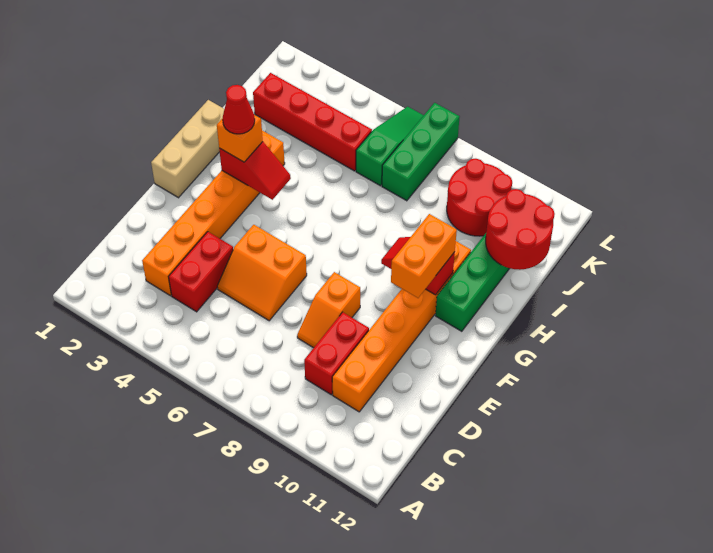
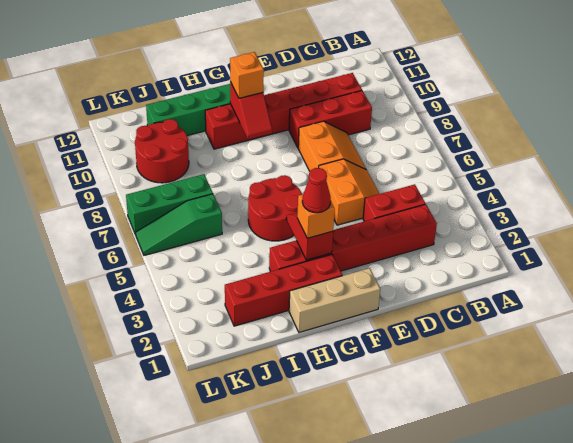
orange brick C3:H3 level 1 -> red brick C3:H3 level 1
red brick C9:D9 level 1 -> red brick C9:E9 level 1
orange brick C10:H10 level 1 -> red brick C10:H10 level 1
orange slope D8:E8 level 1 top E -> orange slope D7:E8 level 1 top E
orange brick F10:G10 level 3 -> orange brick G10 level 3
red round brick I11:J12 level 2 -> red round brick G5:H6 level 1
red brick J2:J5 level 1 -> red brick G2:J2 level 1

